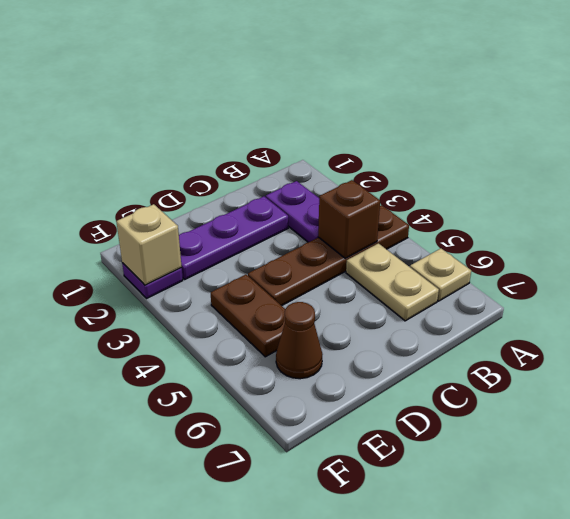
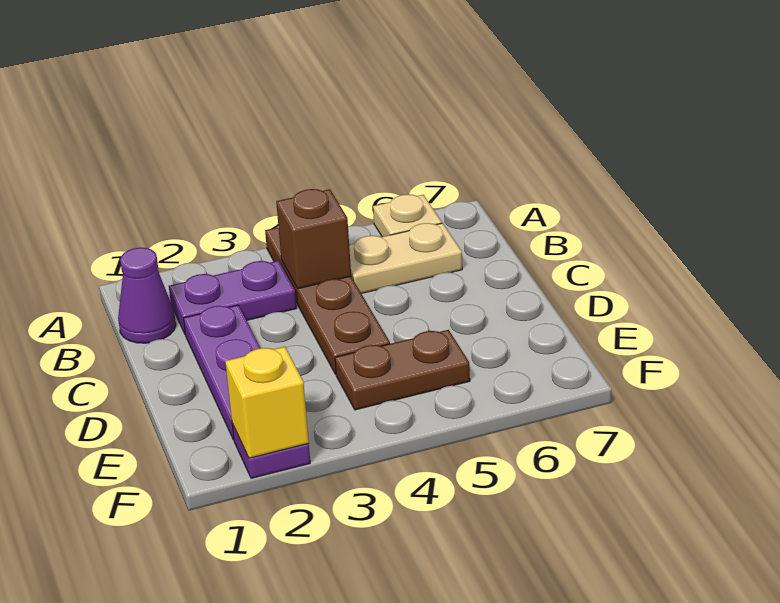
none -> purple cone B1 level 1
brown cone E6 level 1 -> none
tan brick F2 level 2 -> yellow brick F2 level 2

